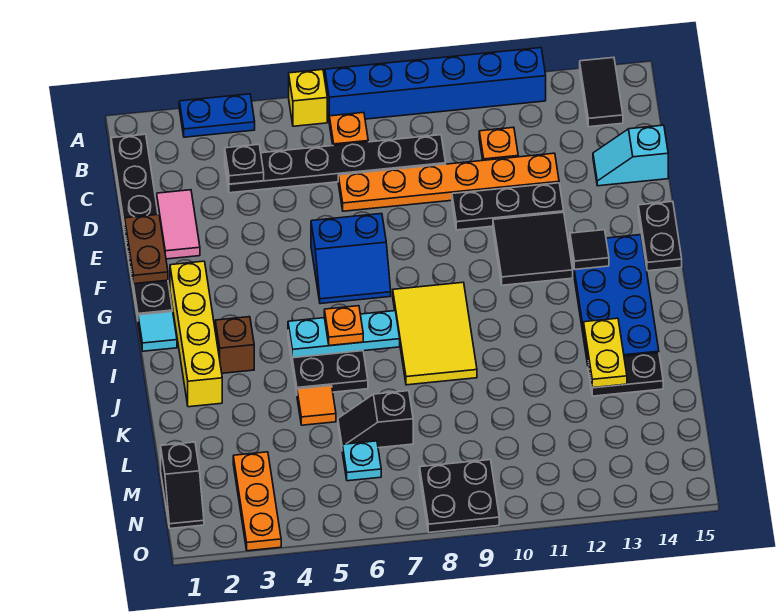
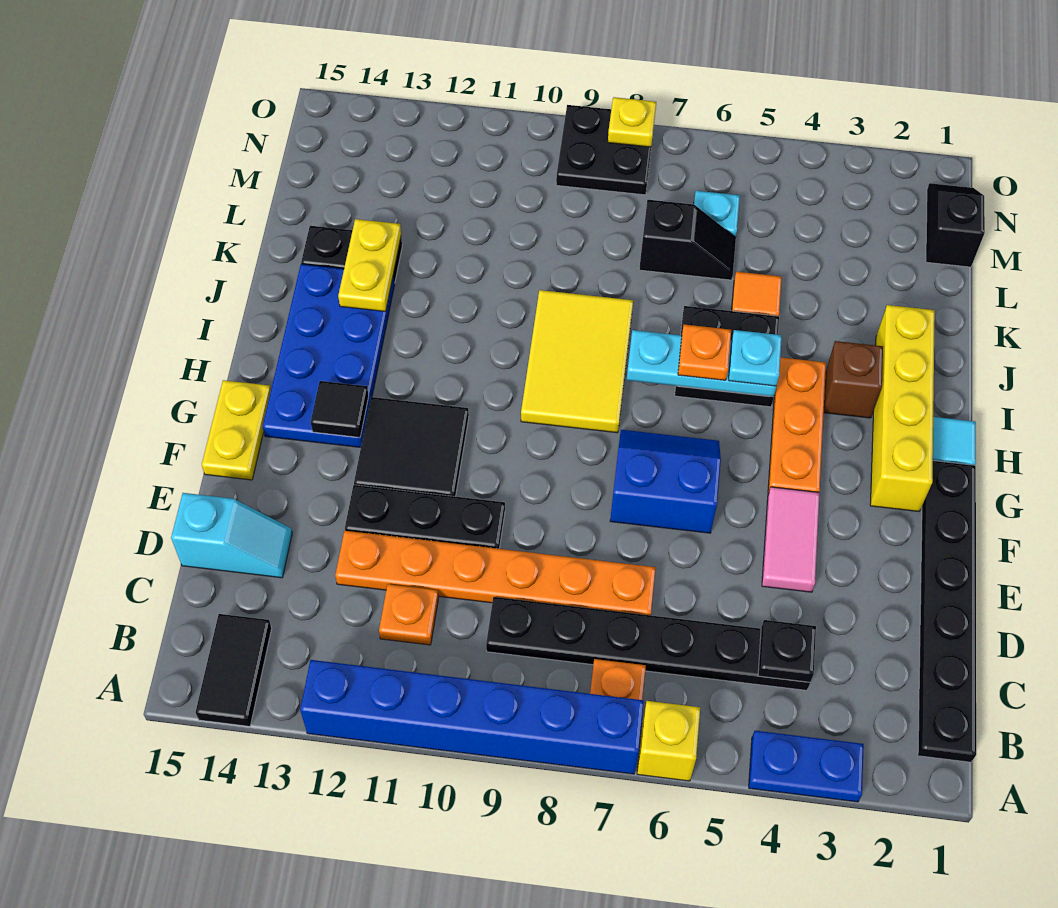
pink tile D2:E2 level 1 -> pink tile E4:F4 level 1
brown plate E1:F1 level 2 -> none
black plate F15:G15 level 1 -> yellow plate F15:G15 level 1
none -> cyan plate I5 level 3
orange plate M3:O3 level 1 -> orange plate G4:I4 level 1
none -> yellow plate O8 level 2

